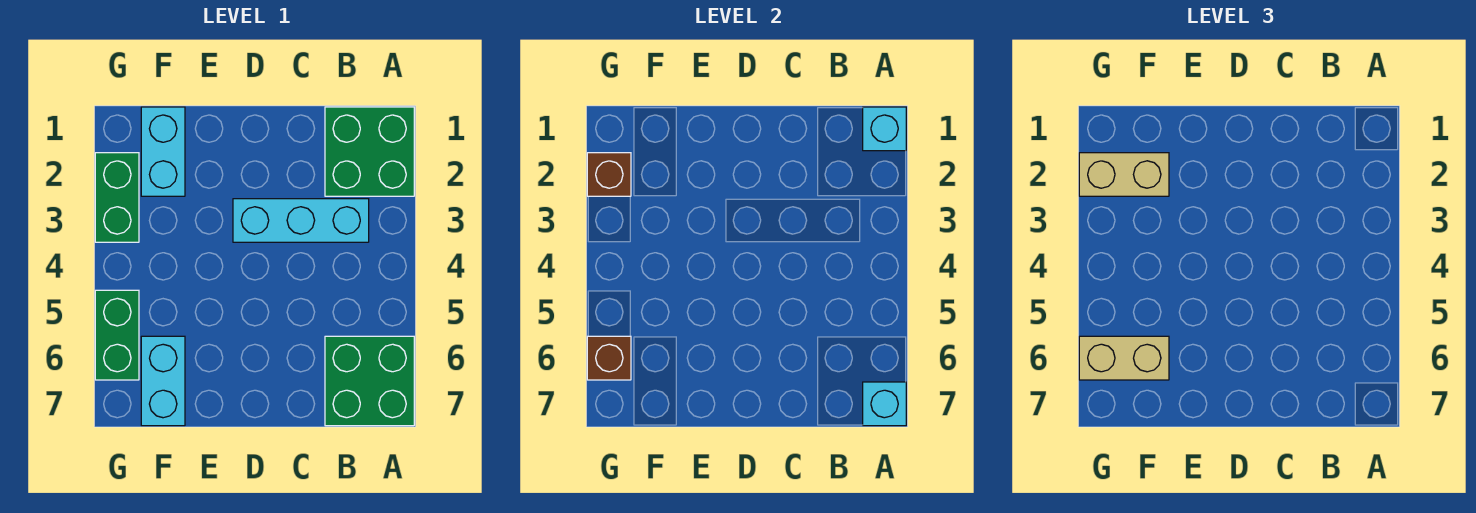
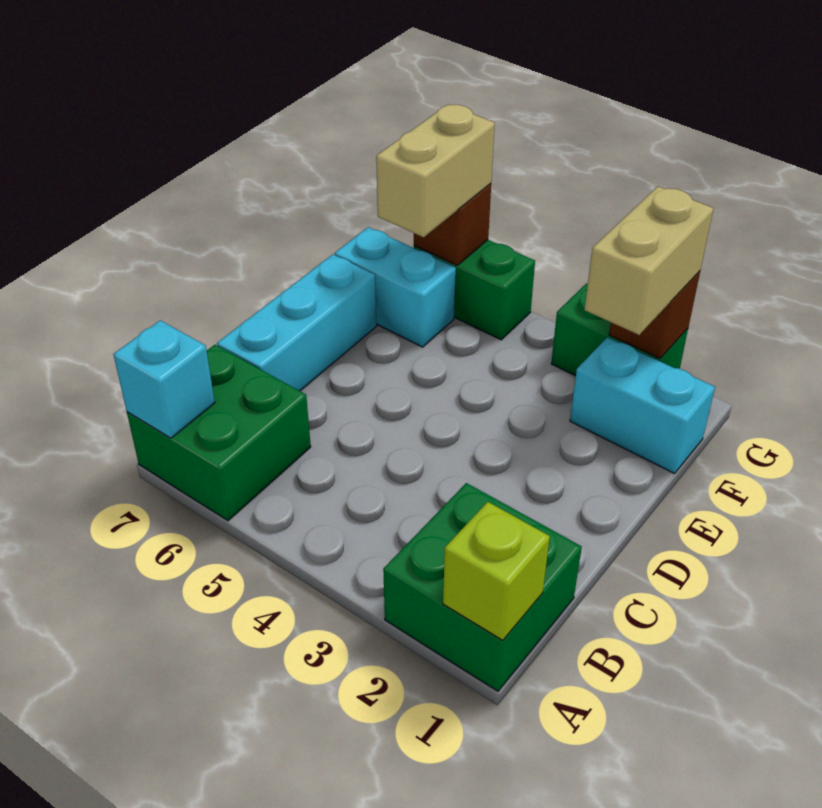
cyan brick A1 level 2 -> lime brick A1 level 2
cyan brick B3:D3 level 1 -> cyan brick C7:E7 level 1

